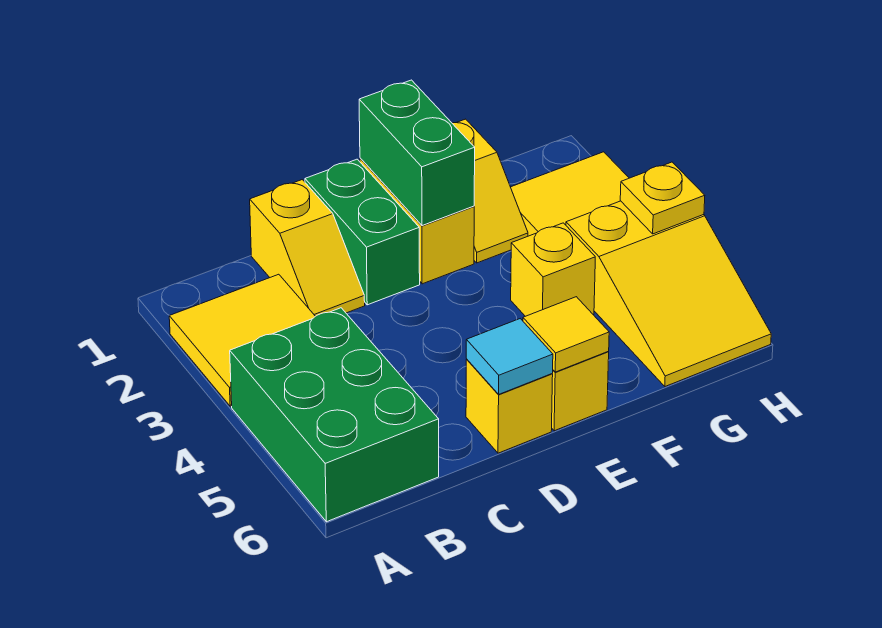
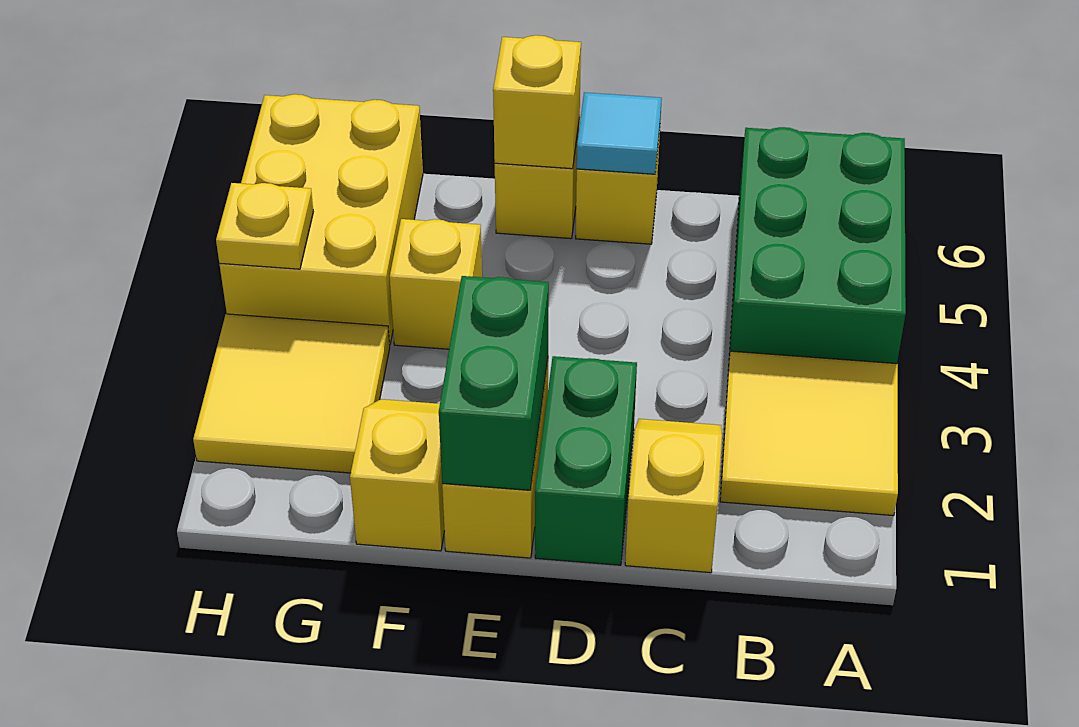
yellow tile E6 level 2 -> yellow brick E6 level 2
yellow slope G4:H6 level 1 top 4 -> yellow brick G4:H6 level 1

